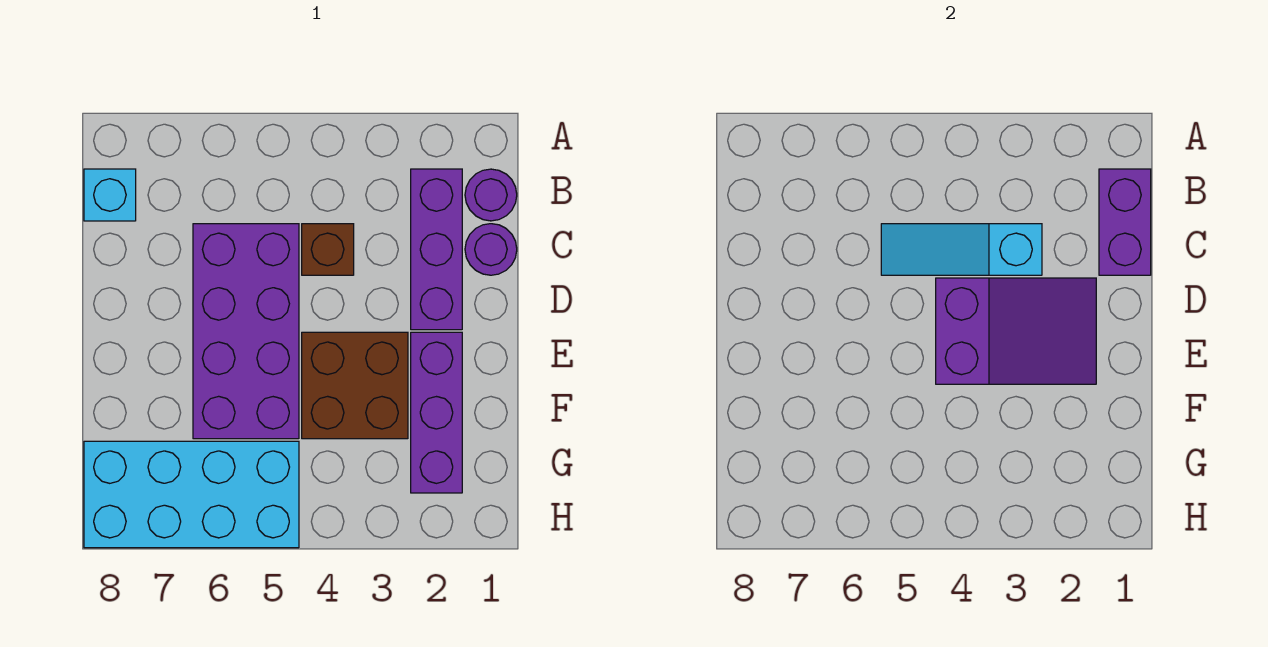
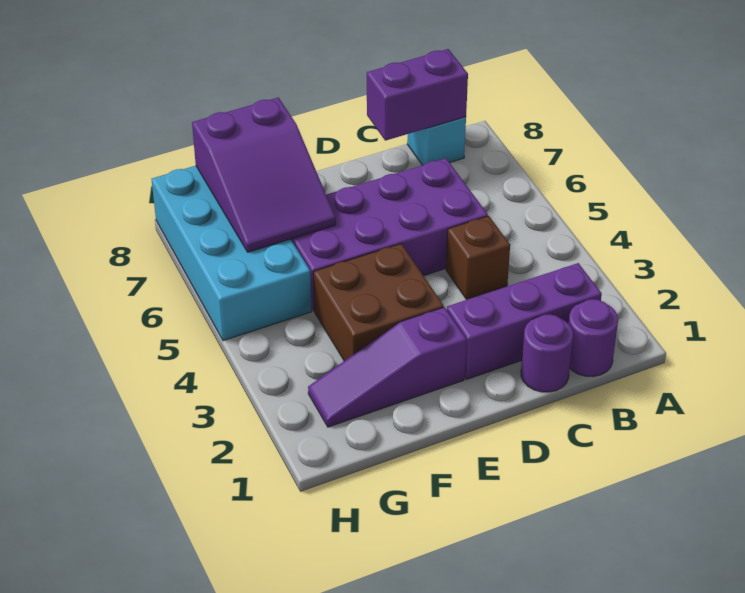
purple brick B1:C1 level 2 -> purple brick B8:C8 level 2
cyan slope C3:C5 level 2 top 3 -> none
purple slope D2:E4 level 2 top 4 -> purple slope F6:G8 level 2 top 8
purple brick E2:G2 level 1 -> purple slope E2:G2 level 1 top E

